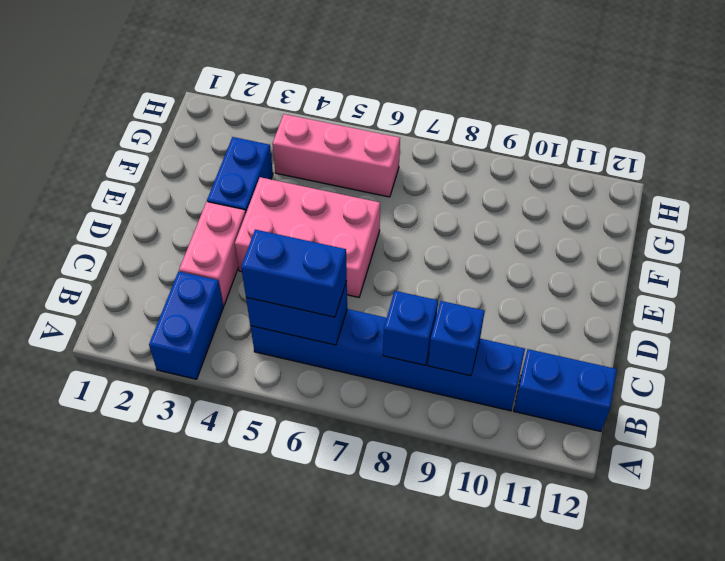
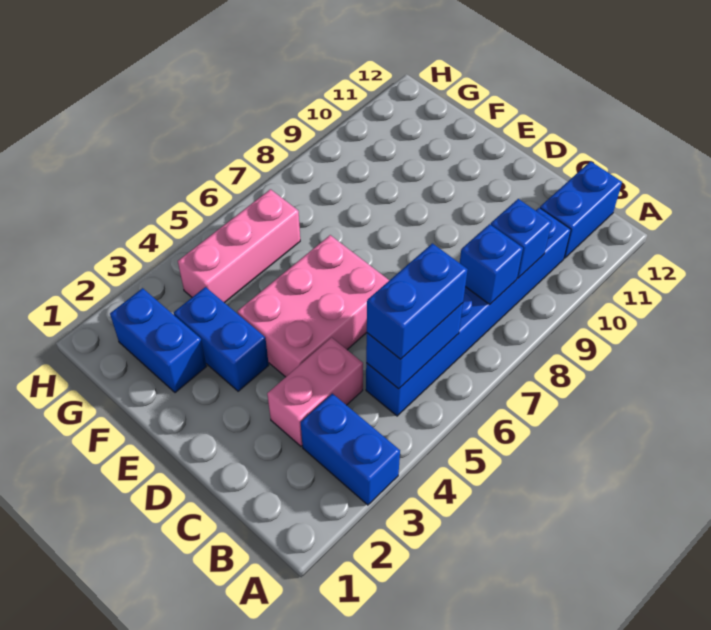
pink brick C3:D3 level 1 -> pink brick C3:C4 level 1
none -> blue brick F2:G2 level 1

